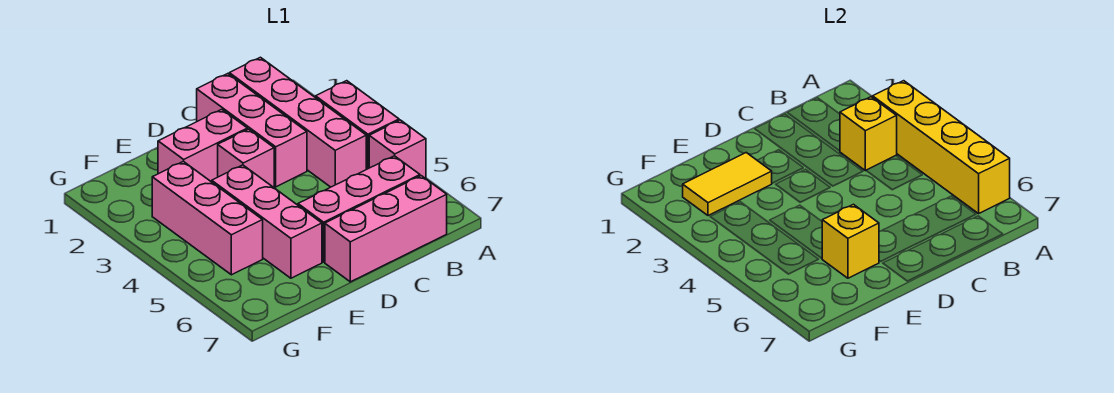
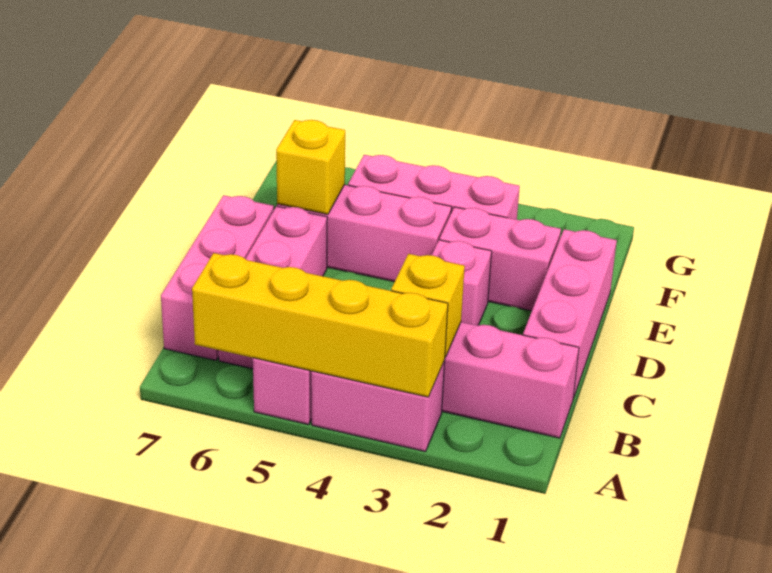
pink brick C1:C3 level 1 -> pink brick C1:E1 level 1
pink brick D2:E2 level 1 -> pink brick E2:E3 level 1
yellow tile E2:F2 level 2 -> none

